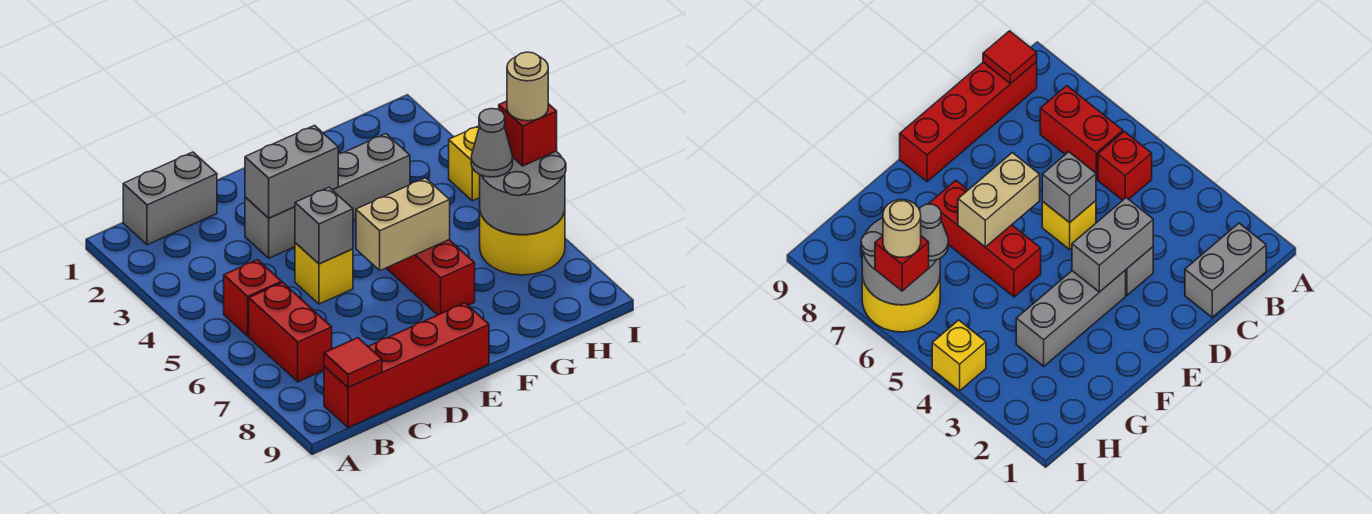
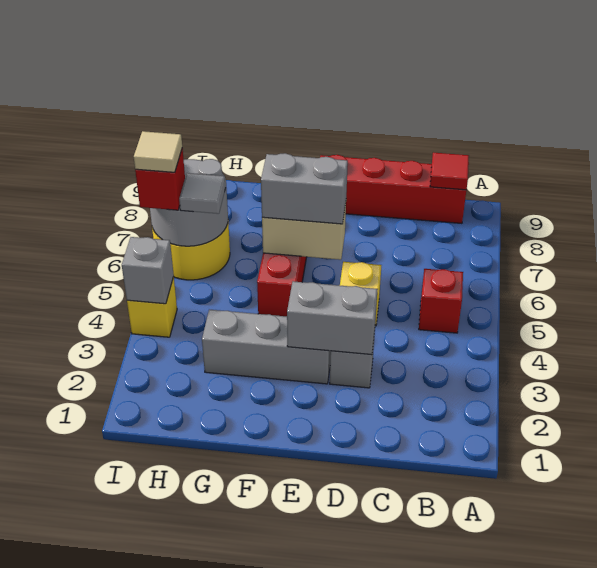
grey brick B1:C1 level 1 -> grey brick E6:F6 level 3
red brick B6:B7 level 1 -> none
grey brick D5 level 2 -> grey brick I4 level 2
grey cone H6 level 3 -> grey tile H6 level 3
tan round brick I6 level 4 -> tan tile I6 level 4

